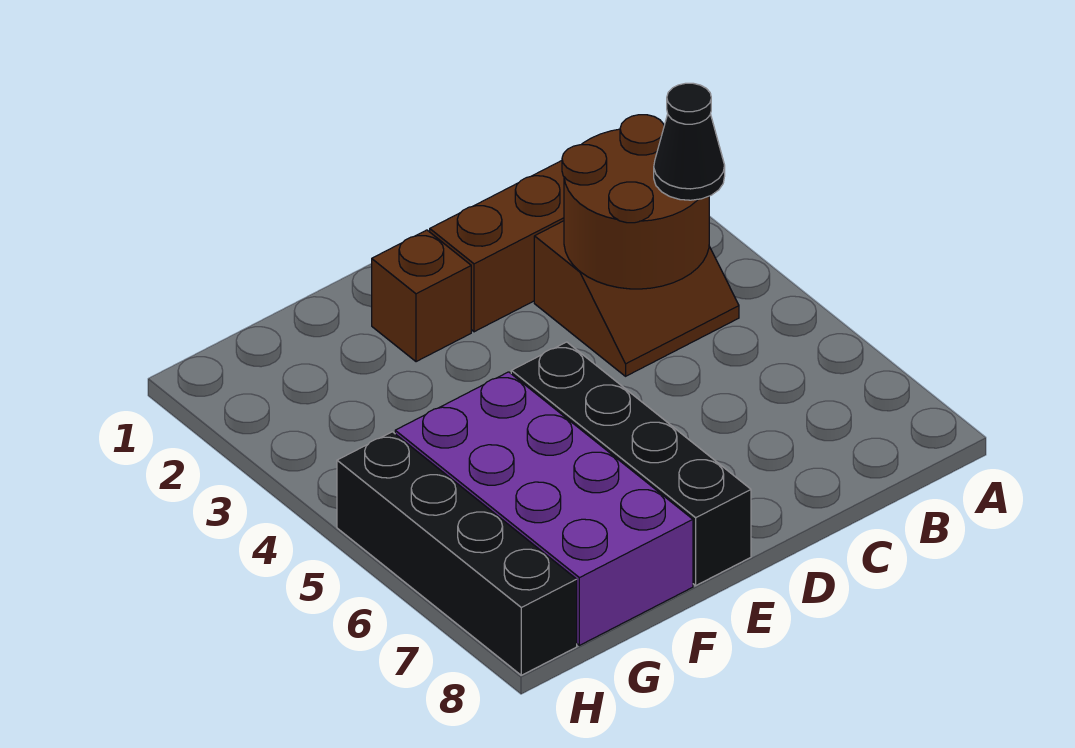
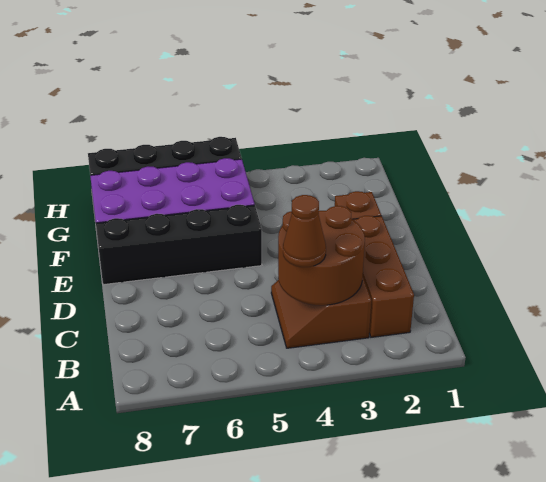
black cone B4 level 3 -> brown cone B4 level 3

